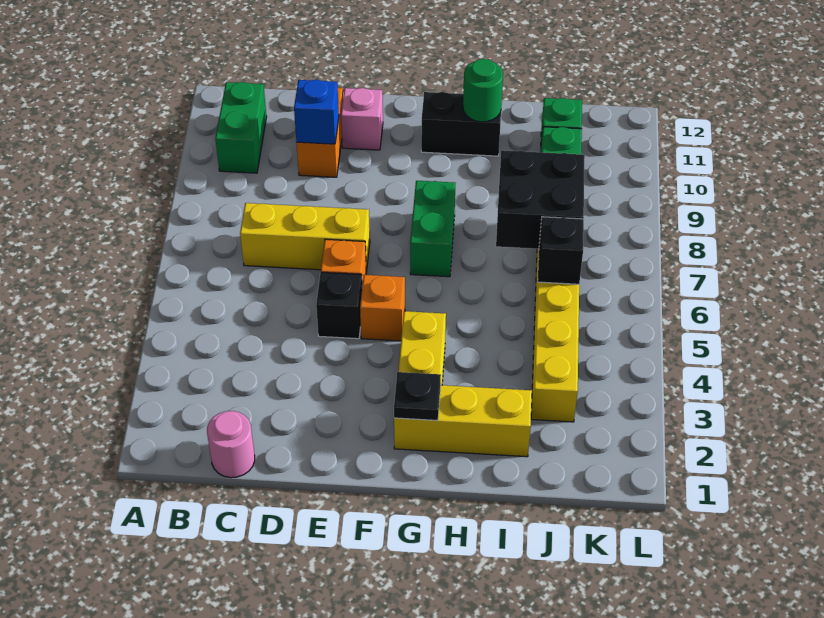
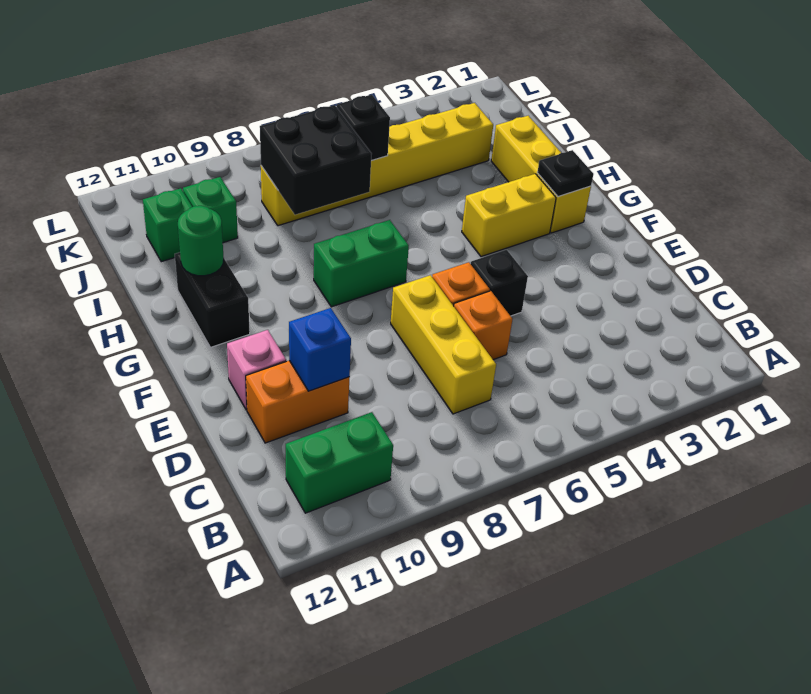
pink round brick C1 level 1 -> none
orange brick F5 level 1 -> orange brick D6 level 1

